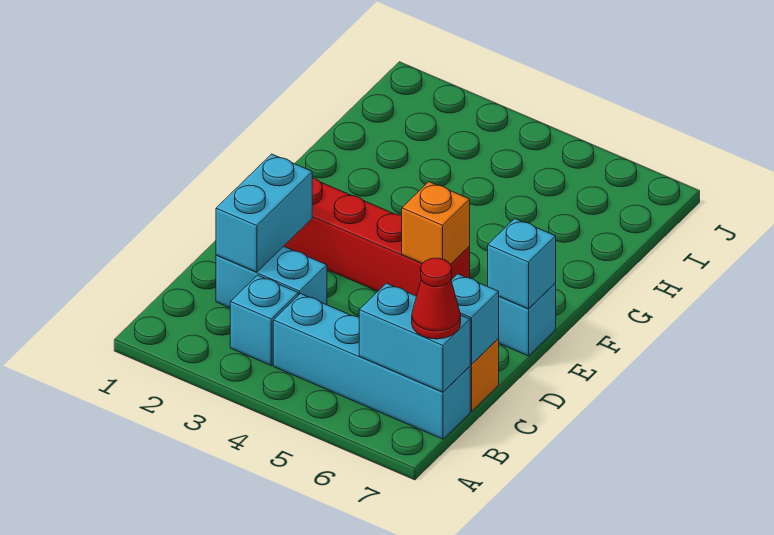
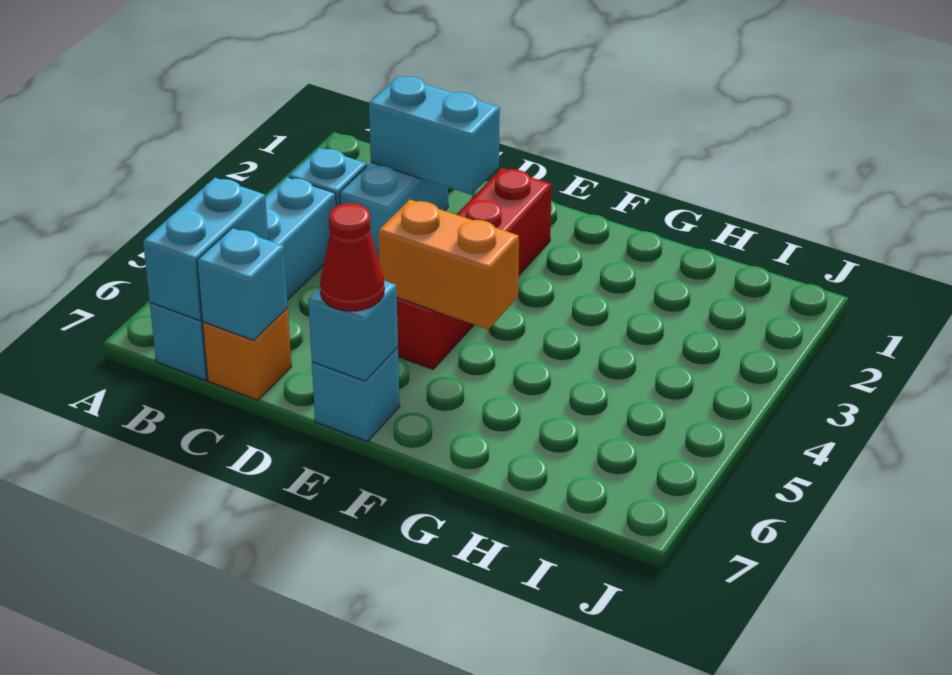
red cone B7 level 3 -> red cone E7 level 3
orange brick E5 level 2 -> orange brick E5:F5 level 2

